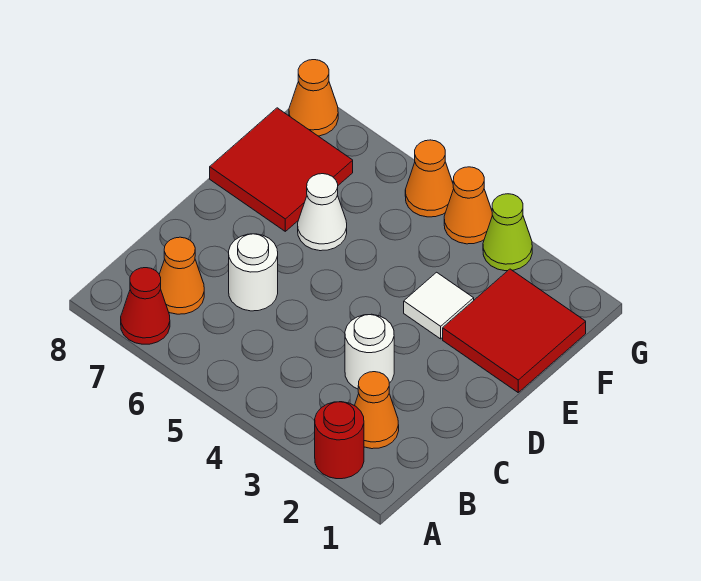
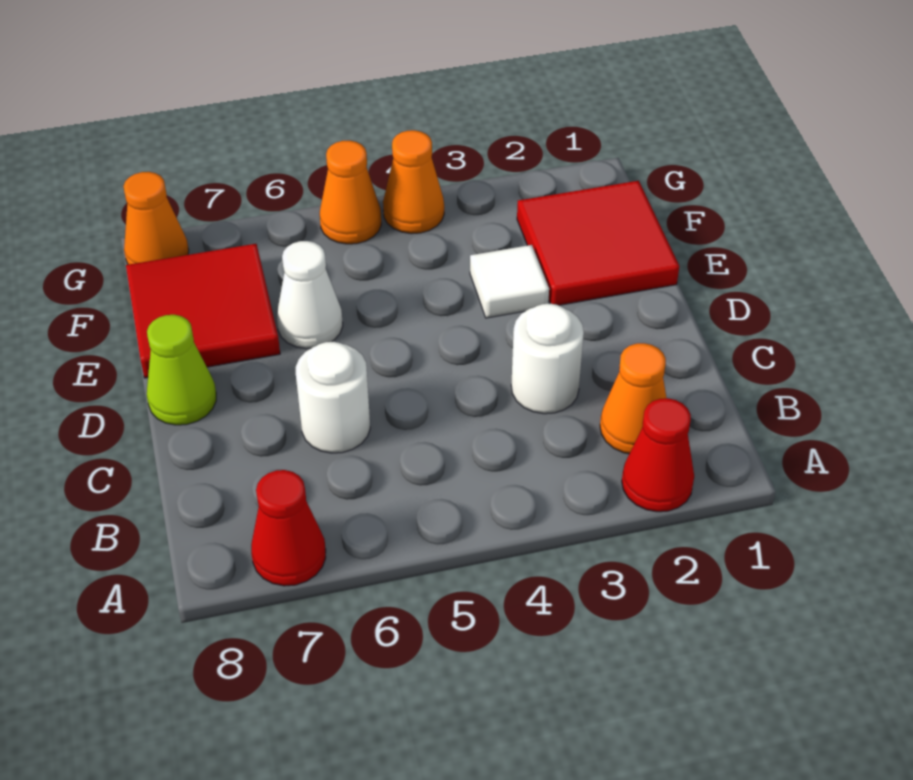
red round brick A2 level 1 -> red cone A2 level 1
orange cone B7 level 1 -> none
lime cone G3 level 1 -> lime cone D8 level 1

